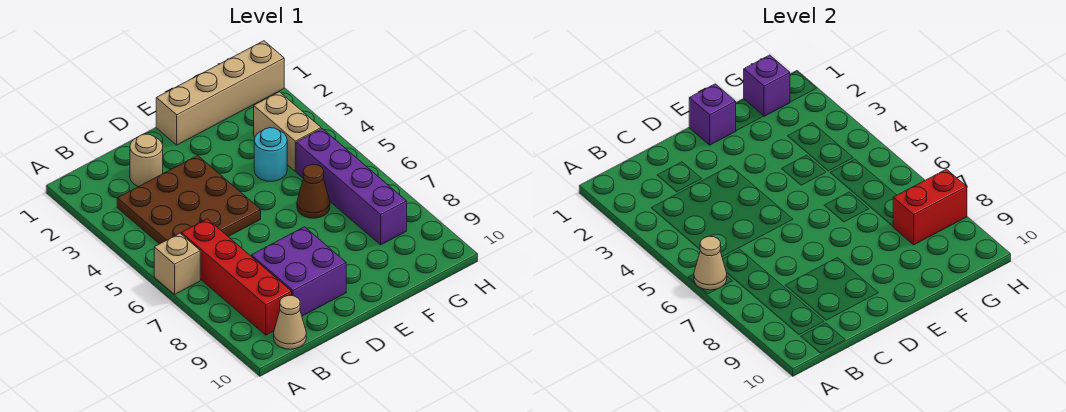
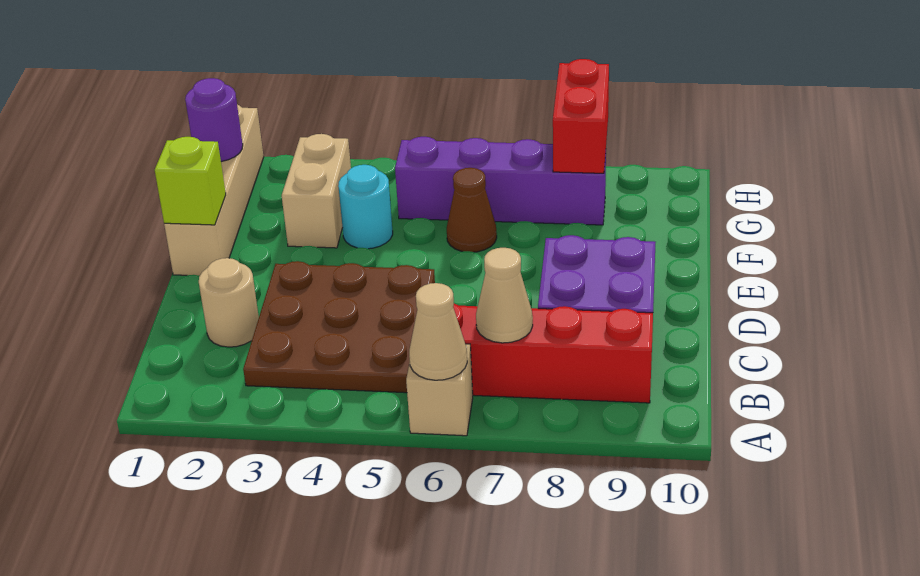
tan cone B10 level 1 -> tan cone B7 level 2
purple brick E1 level 2 -> lime brick E1 level 2
purple brick G1 level 2 -> purple round brick G1 level 2
tan brick G3:G4 level 1 -> tan brick F3:G3 level 1

